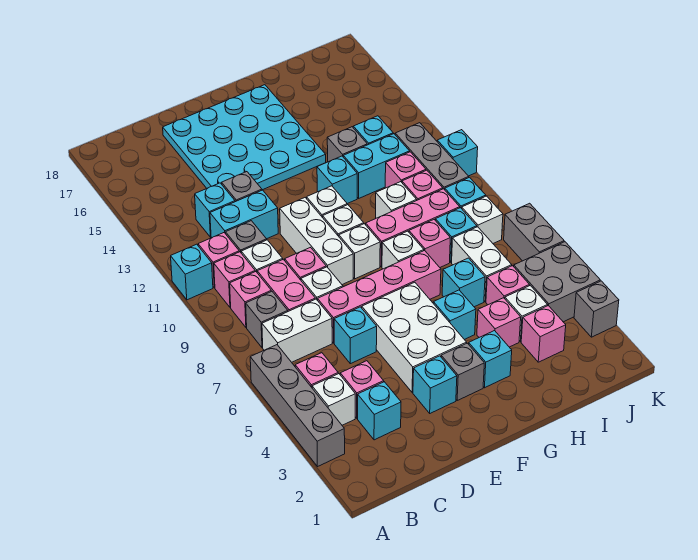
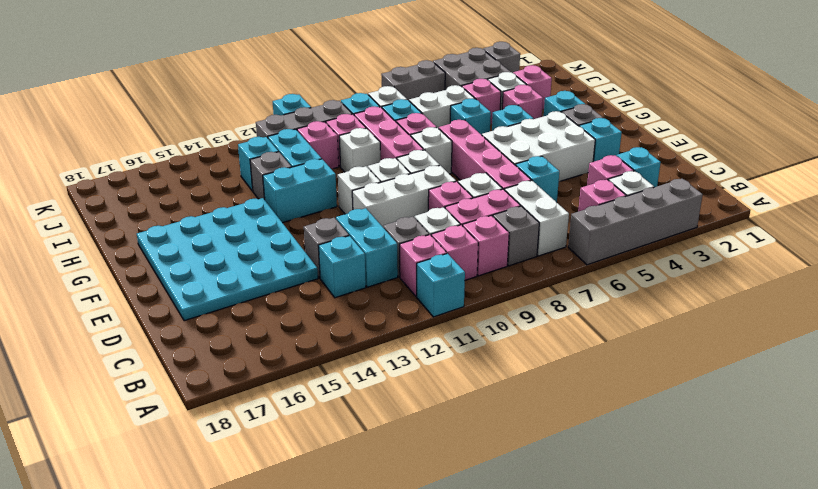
cyan brick G12 level 1 -> cyan brick G12:G13 level 1

